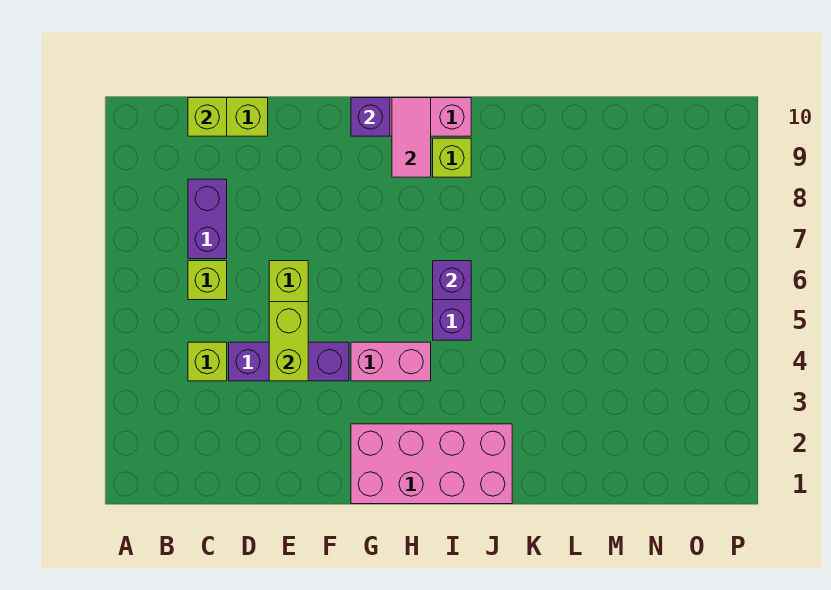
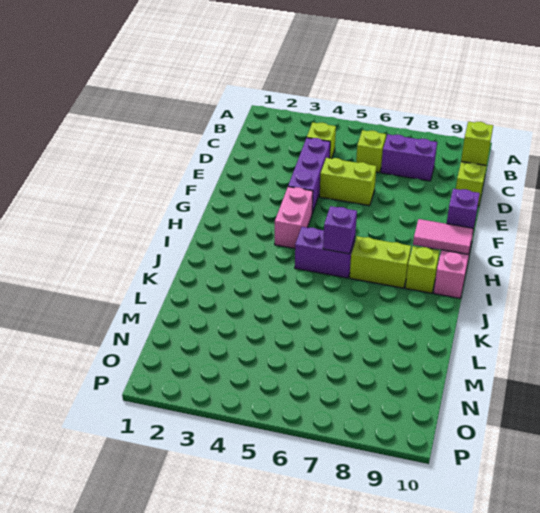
lime brick E4:E5 level 2 -> lime brick I7:I8 level 1
pink brick G1:J2 level 1 -> none

